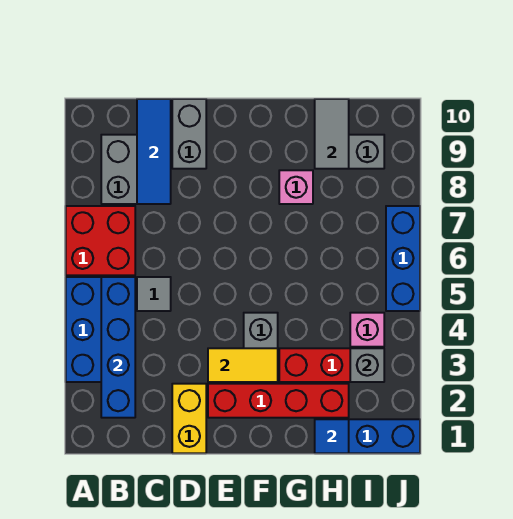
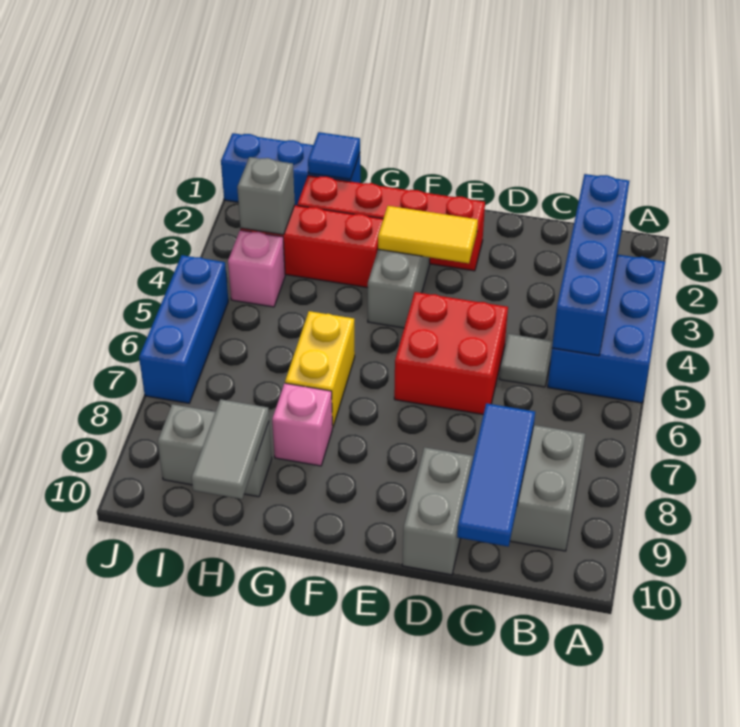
red brick A6:B7 level 1 -> red brick D5:E6 level 1
yellow brick D1:D2 level 1 -> yellow brick G6:G7 level 1

